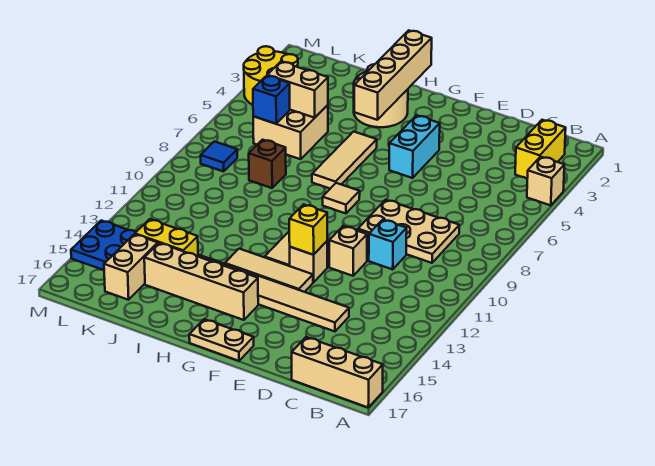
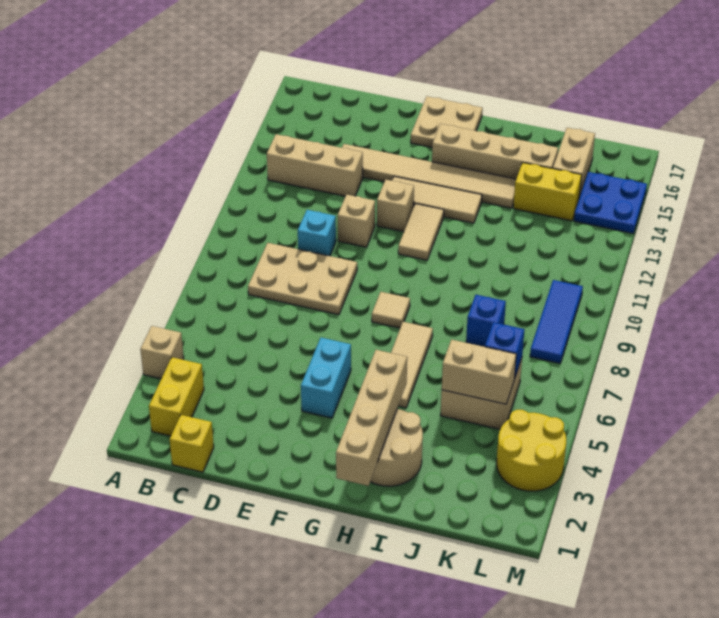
tan brick A17:C17 level 1 -> tan brick B13:D13 level 1
yellow brick F12 level 2 -> yellow brick C1 level 1
tan plate F17:G17 level 1 -> tan plate F16:G17 level 1
brown brick J8 level 1 -> blue brick J8 level 1
blue tile L8 level 1 -> blue tile L8:L10 level 1

